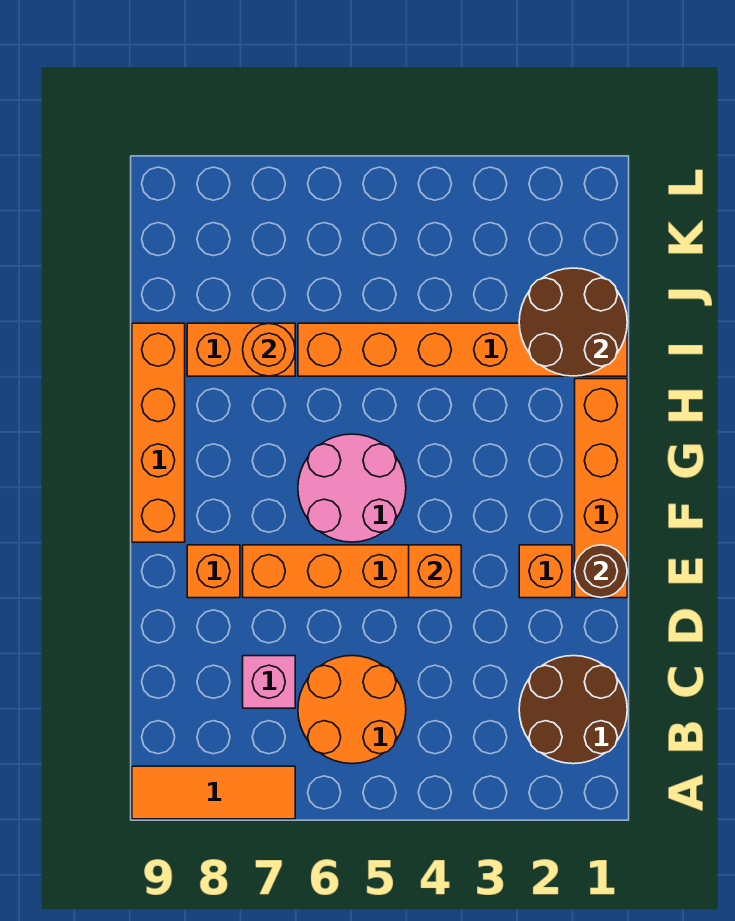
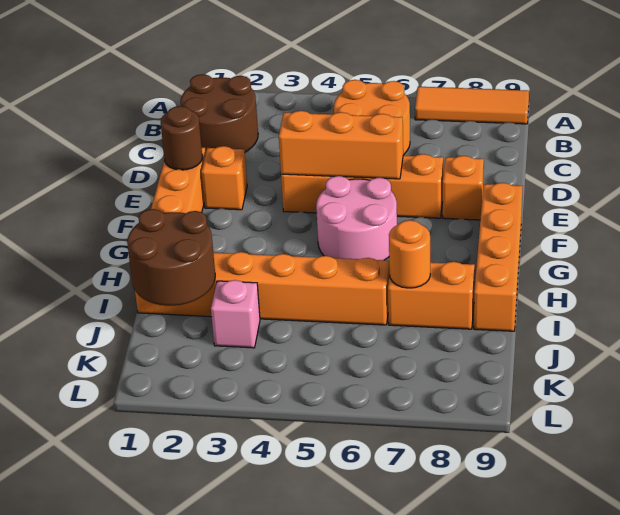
pink brick C7 level 1 -> pink brick J3 level 1
orange brick E4 level 2 -> orange brick E4:E6 level 2

